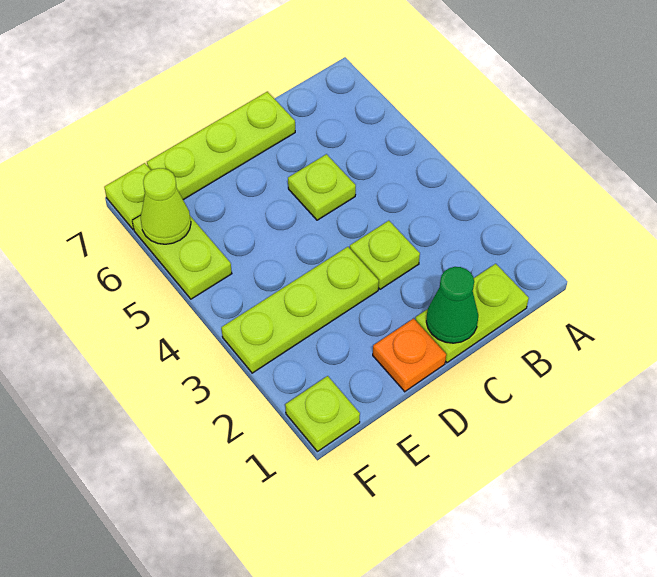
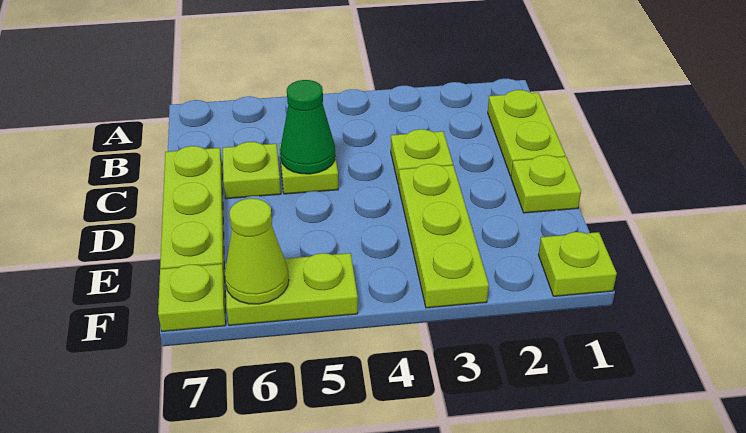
green cone C1 level 2 -> green cone C5 level 2
none -> lime plate C6 level 1
orange plate D1 level 1 -> lime plate D1 level 1

